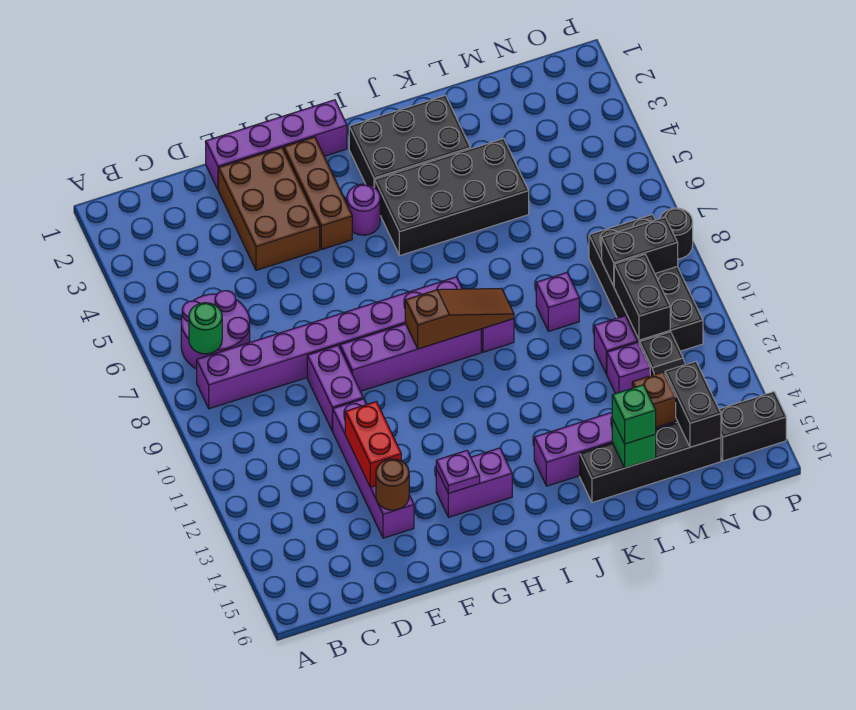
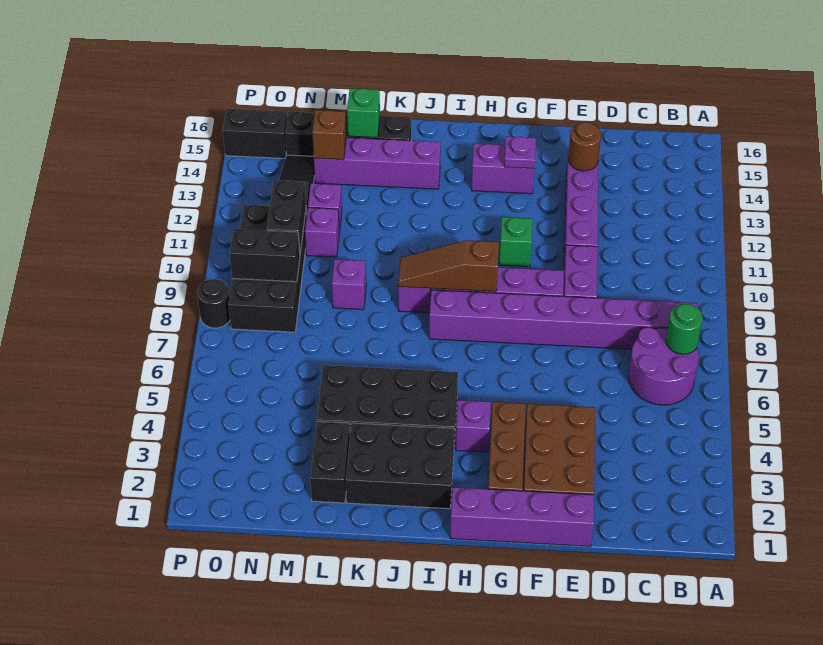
red brick E12:E13 level 2 -> none
purple round brick H4 level 1 -> purple brick H4 level 1
green brick L15 level 3 -> green brick G11 level 1
black brick N14:N15 level 2 -> black brick L2:L3 level 1

